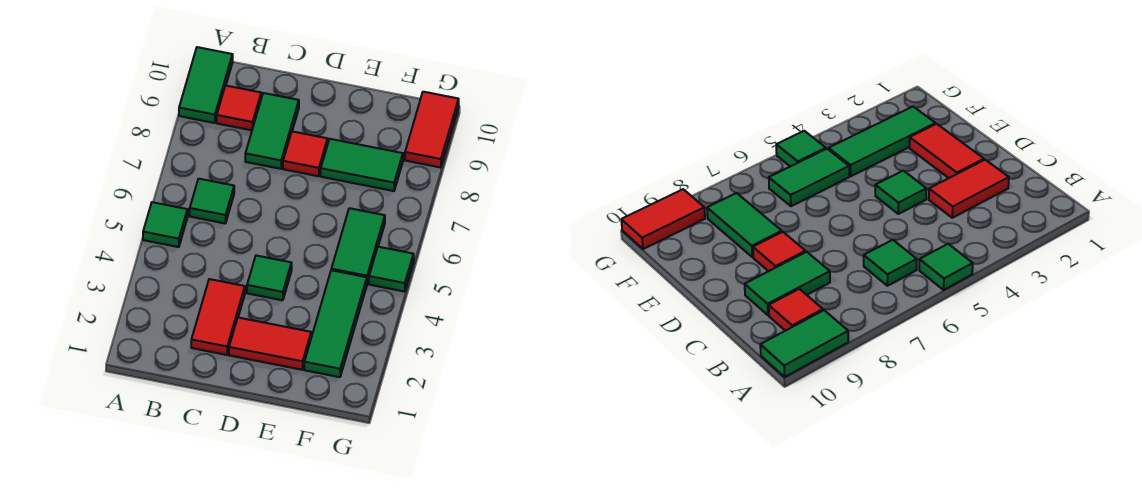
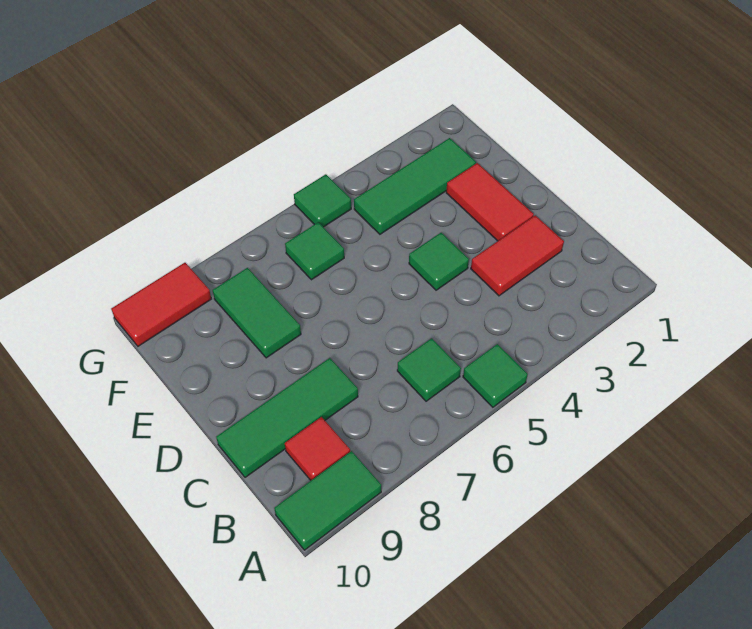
green tile C8:C9 level 1 -> green tile C8:C10 level 1
red tile D8 level 1 -> none
green tile F5:F6 level 1 -> green tile F6 level 1

